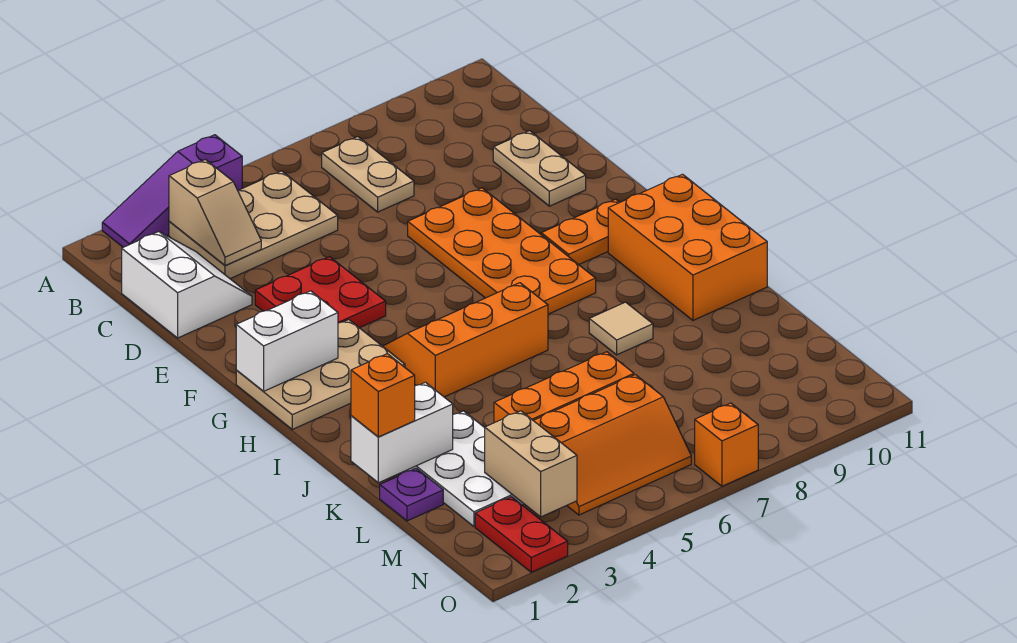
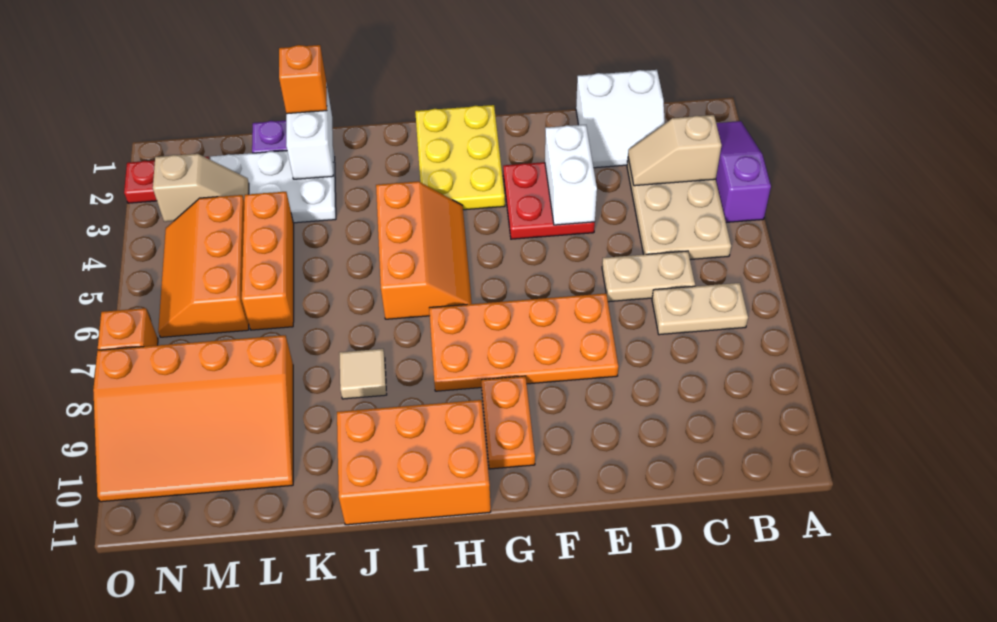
tan plate D10:E10 level 1 -> tan plate C6:D6 level 1
tan plate G1:H3 level 1 -> yellow plate G1:H3 level 1
white brick G1:G2 level 2 -> white brick E3:E4 level 2
none -> orange slope L8:O10 level 1 top 8
tan brick M3:N3 level 2 -> tan slope M3:N3 level 2 top N

